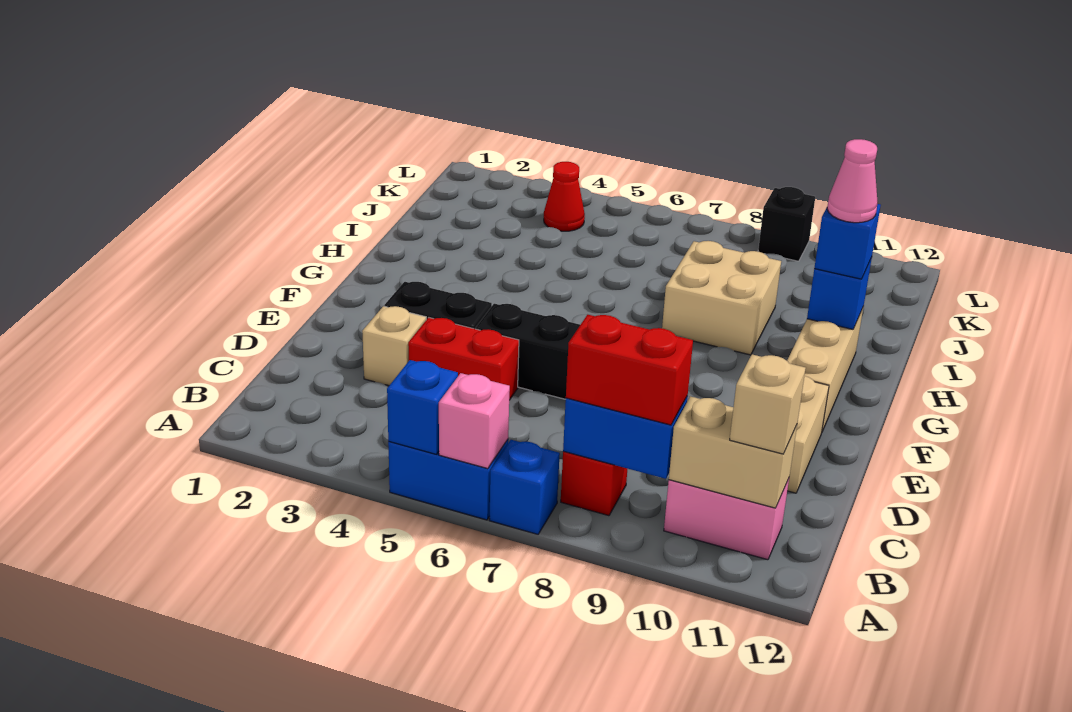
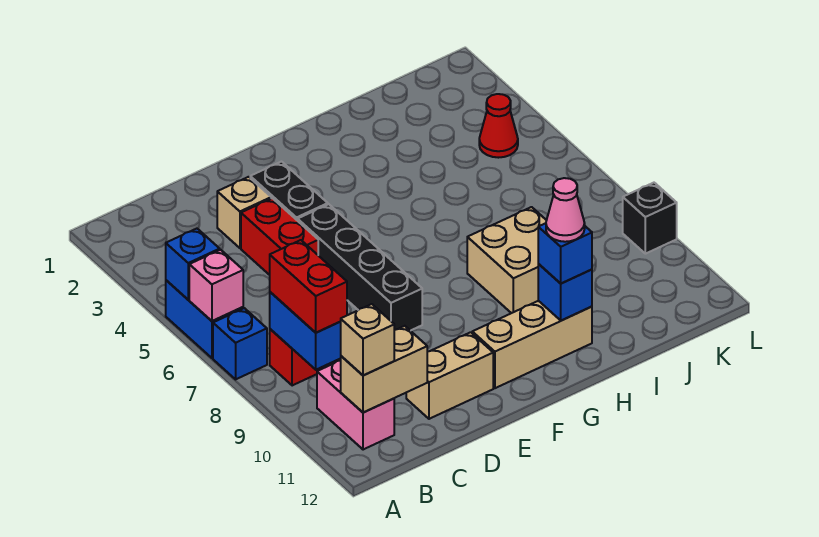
tan brick B10:B11 level 2 -> tan brick B11:C11 level 2

